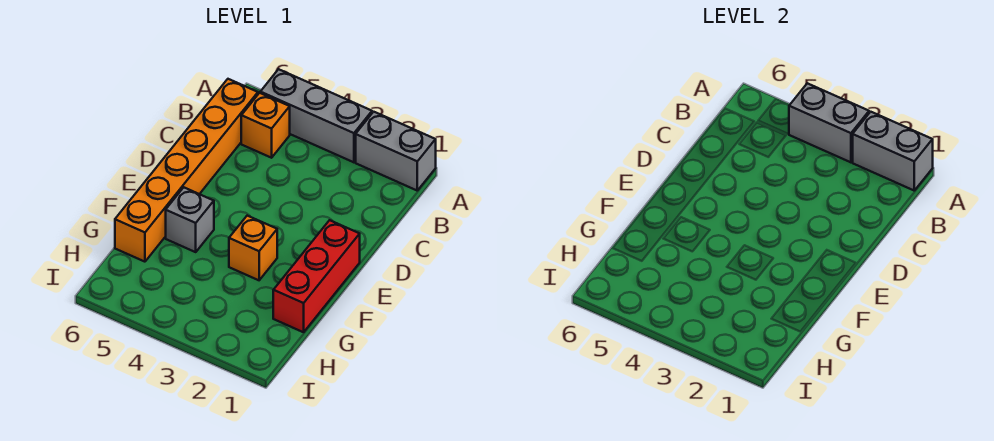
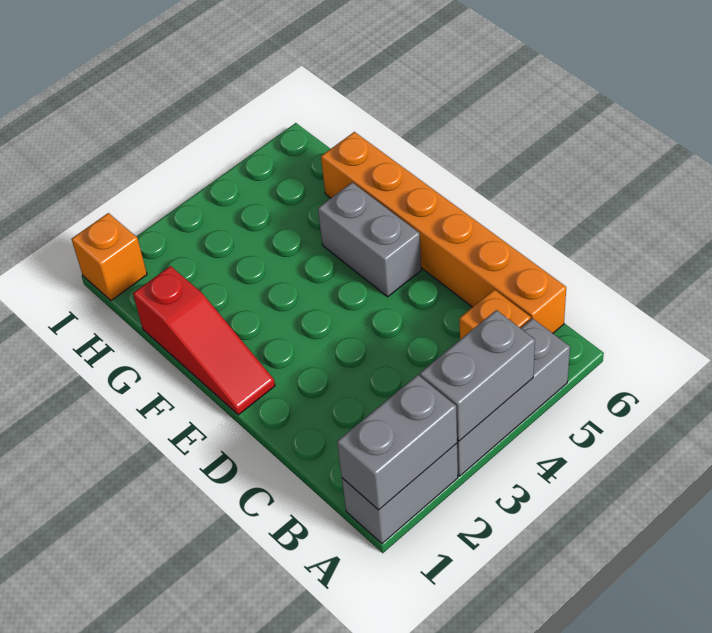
red brick E1:G1 level 1 -> red slope E1:G1 level 1 top G
orange brick F3 level 1 -> orange brick I1 level 1
grey brick F5 level 1 -> grey brick E5:F5 level 1

